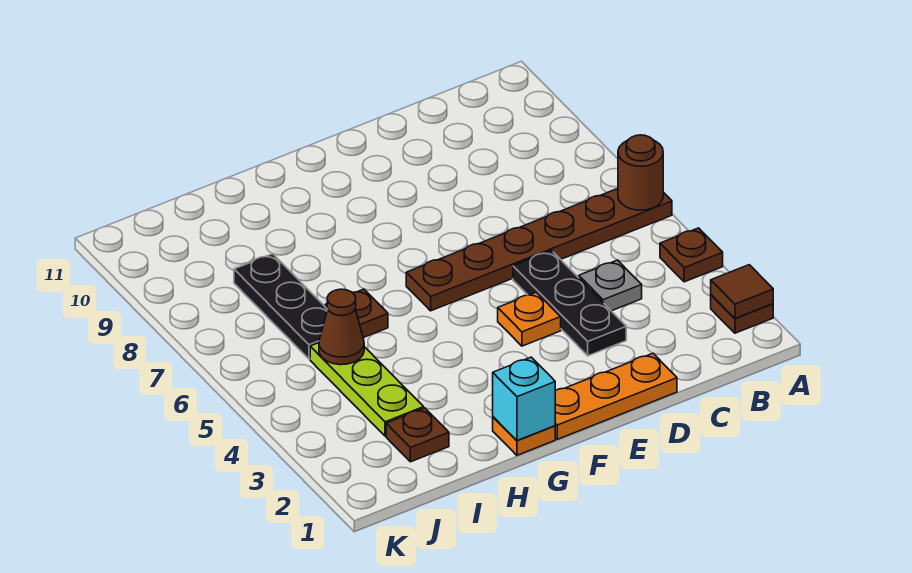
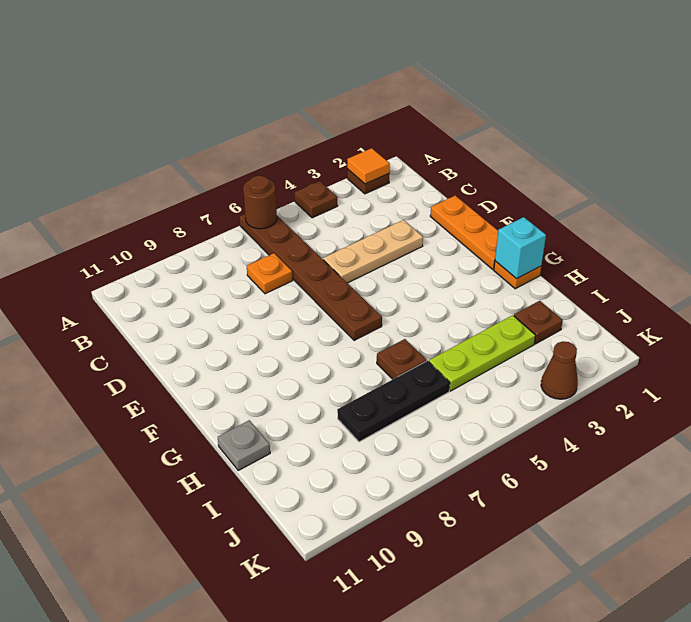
brown tile A2 level 2 -> orange tile A2 level 2
grey plate C4 level 1 -> grey plate H11 level 1
black plate D3:D5 level 1 -> tan plate D3:D5 level 1
orange plate E4 level 1 -> orange plate C7 level 1
brown cone I5 level 2 -> brown cone K3 level 1

